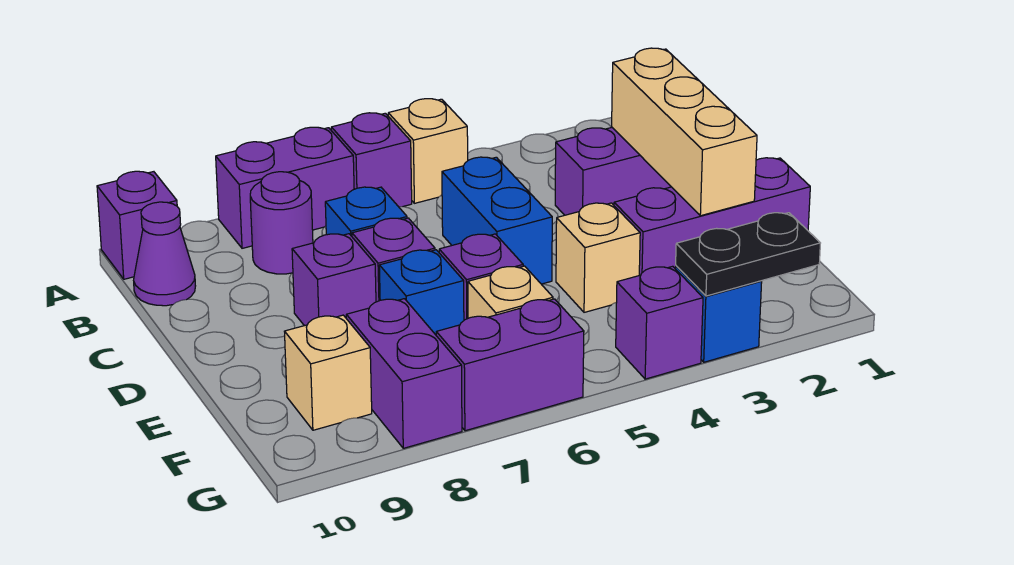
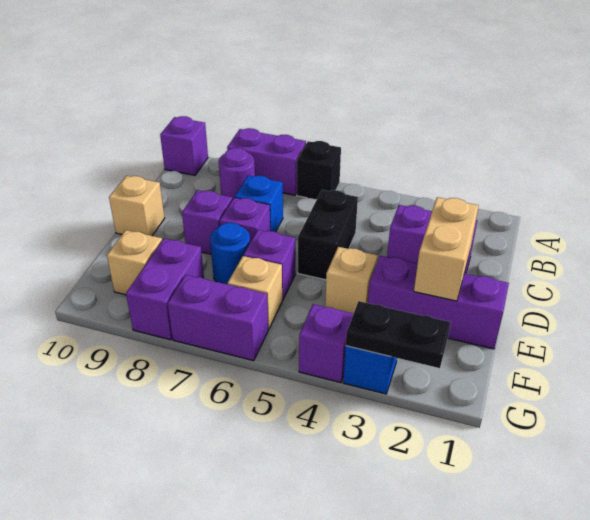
tan brick A5 level 1 -> tan brick D10 level 1
purple brick A6 level 1 -> black brick A6 level 1
purple cone B10 level 1 -> none
tan brick C2:E2 level 2 -> tan brick D2:E2 level 2
blue brick C5:D5 level 1 -> black brick C5:D5 level 1
blue brick E7 level 1 -> blue round brick E7 level 1

